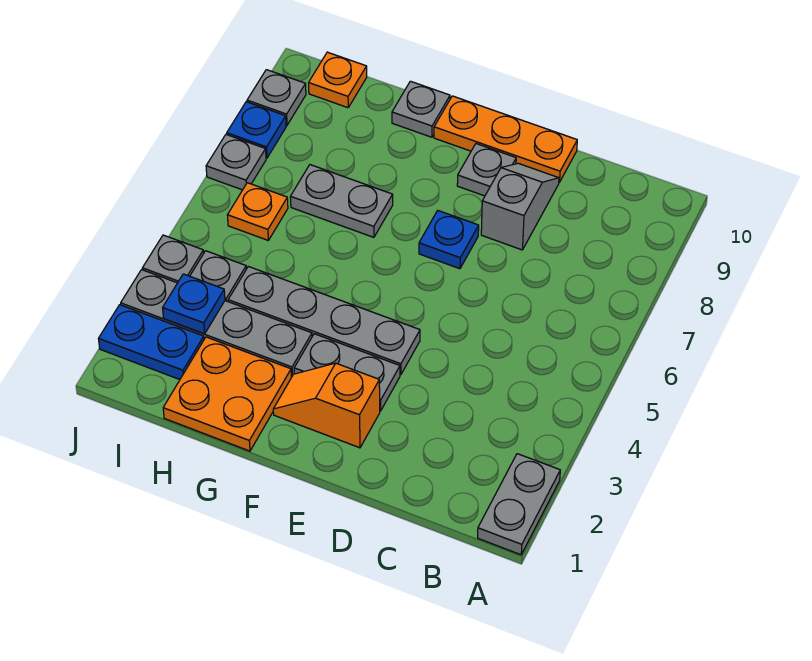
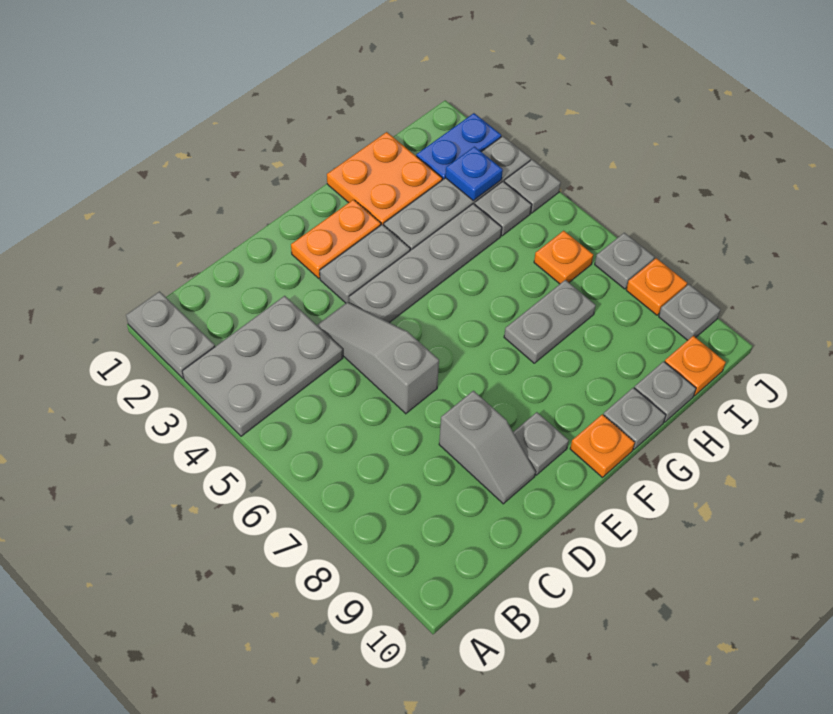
none -> grey plate A3:C4 level 1
none -> grey slope D4:D6 level 1 top 6
orange plate D10:F10 level 1 -> orange plate F10 level 1
orange slope E2:F2 level 1 top E -> orange plate E2:F2 level 1
blue plate E7 level 1 -> none
none -> grey plate H10 level 1
blue plate J8 level 1 -> orange plate J8 level 1

